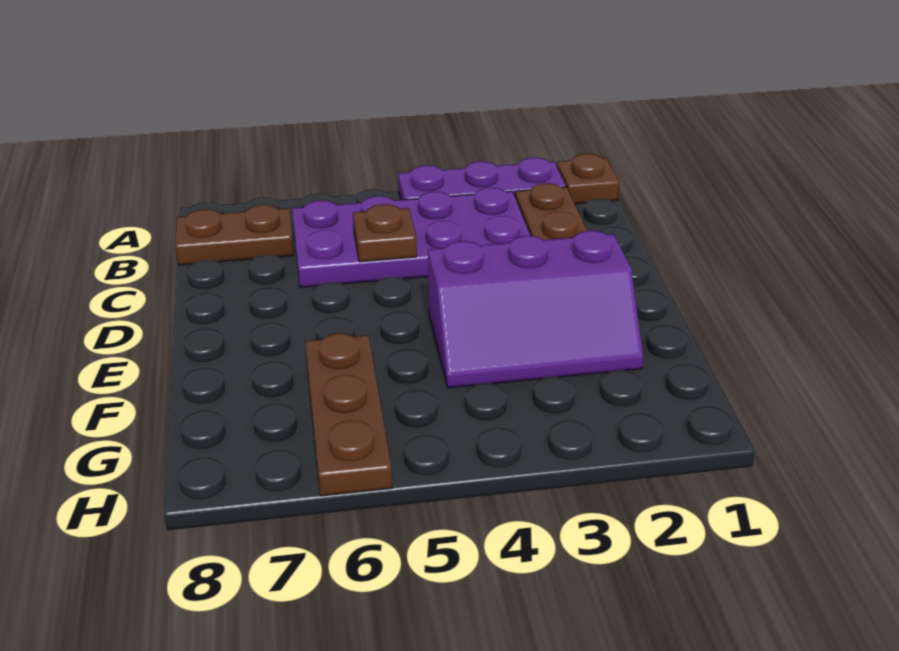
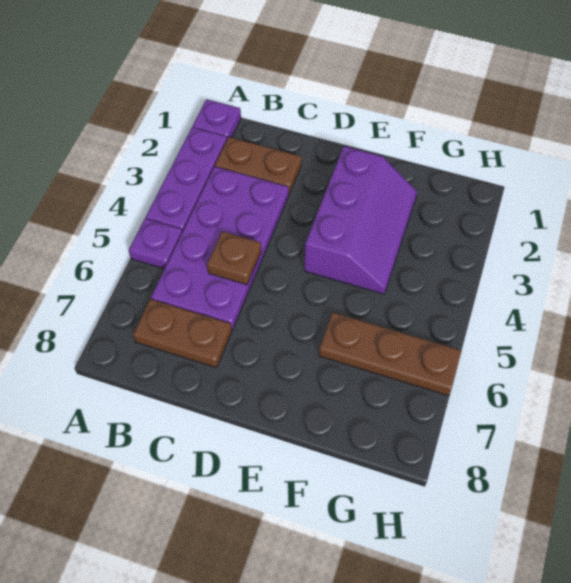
brown plate A1 level 1 -> purple plate A1 level 1
none -> purple plate A5 level 1
brown plate B7:B8 level 1 -> brown plate B7:C7 level 1

